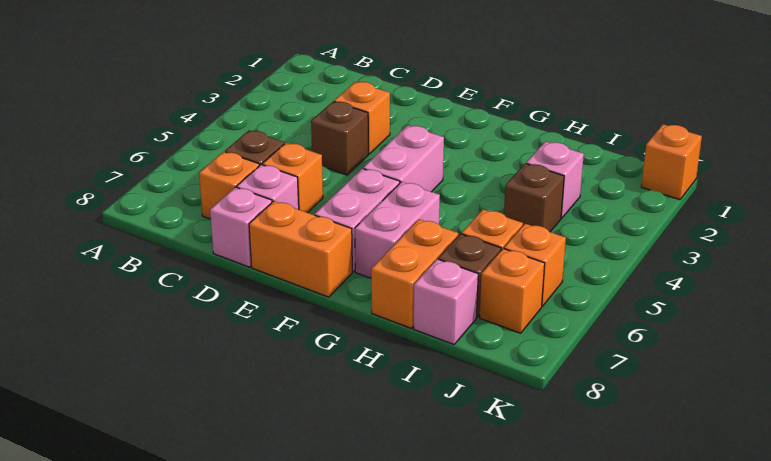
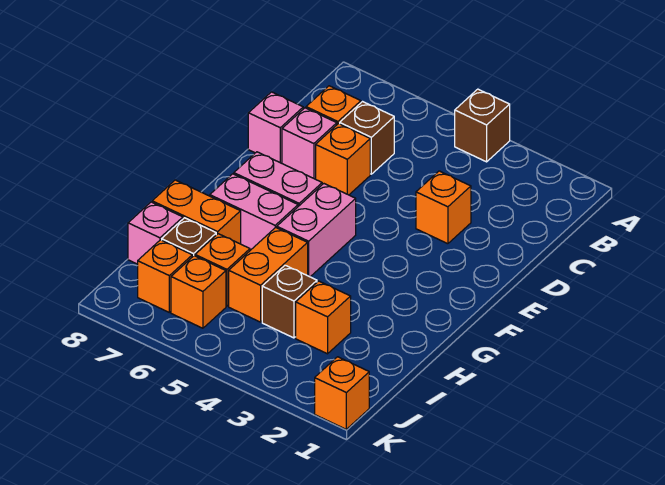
brown brick D4 level 1 -> brown brick A4 level 1
orange brick E8:F8 level 1 -> orange brick H5:I5 level 1
pink brick F4:F5 level 1 -> pink brick F5:G5 level 1
pink brick I3 level 1 -> orange brick I3 level 1

